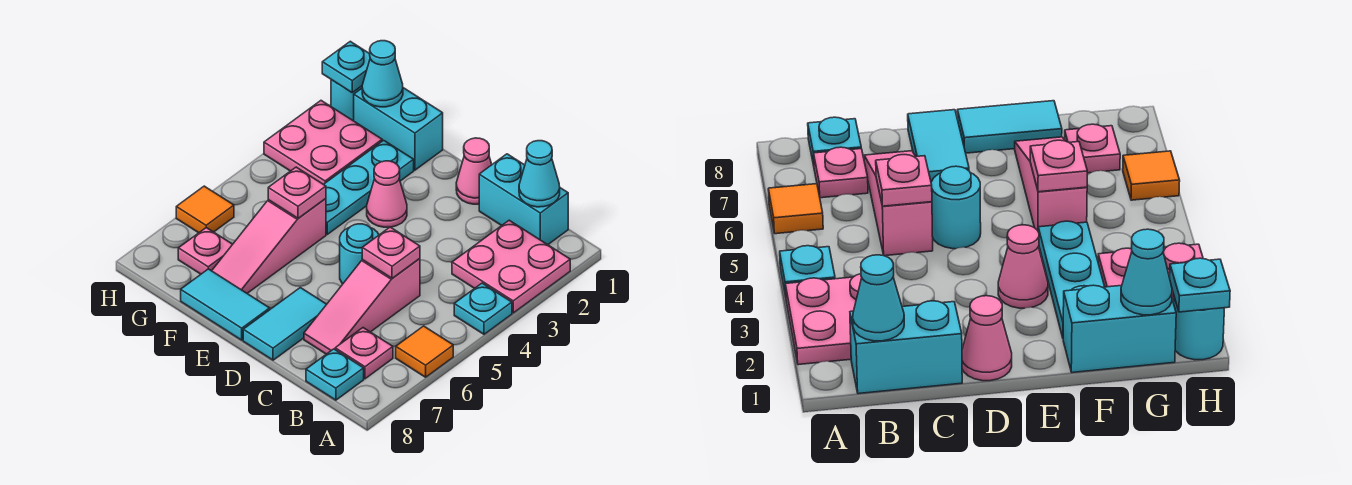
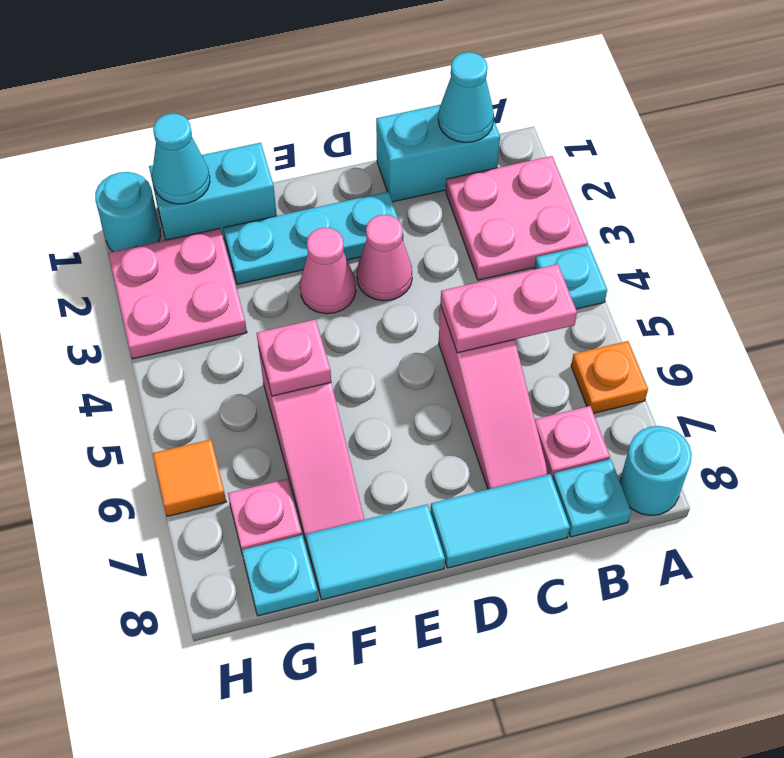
orange tile A6 level 1 -> orange plate A6 level 1
pink plate C5 level 2 -> pink plate B5:C5 level 2
pink cone D1 level 1 -> pink cone D3 level 1
cyan round brick D5 level 1 -> cyan round brick A8 level 1
cyan tile D7:D8 level 1 -> cyan tile C8:D8 level 1
cyan plate F2:F4 level 1 -> cyan plate D2:F2 level 1
cyan plate H1 level 2 -> cyan plate G8 level 1

